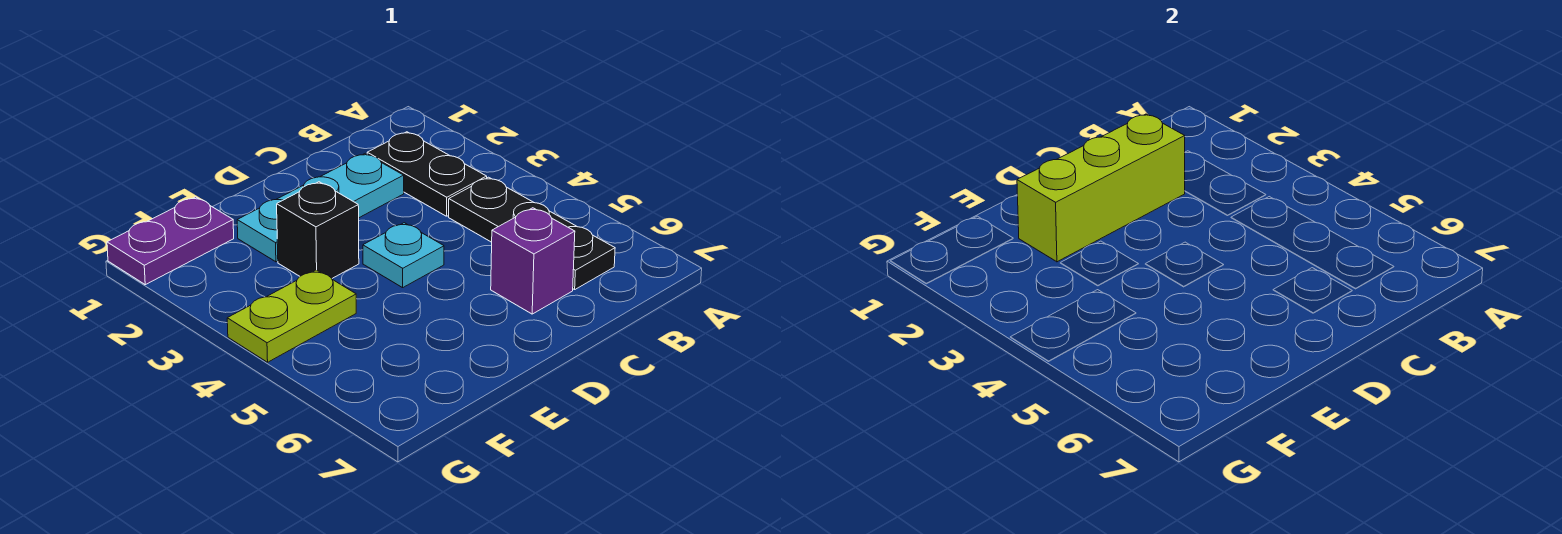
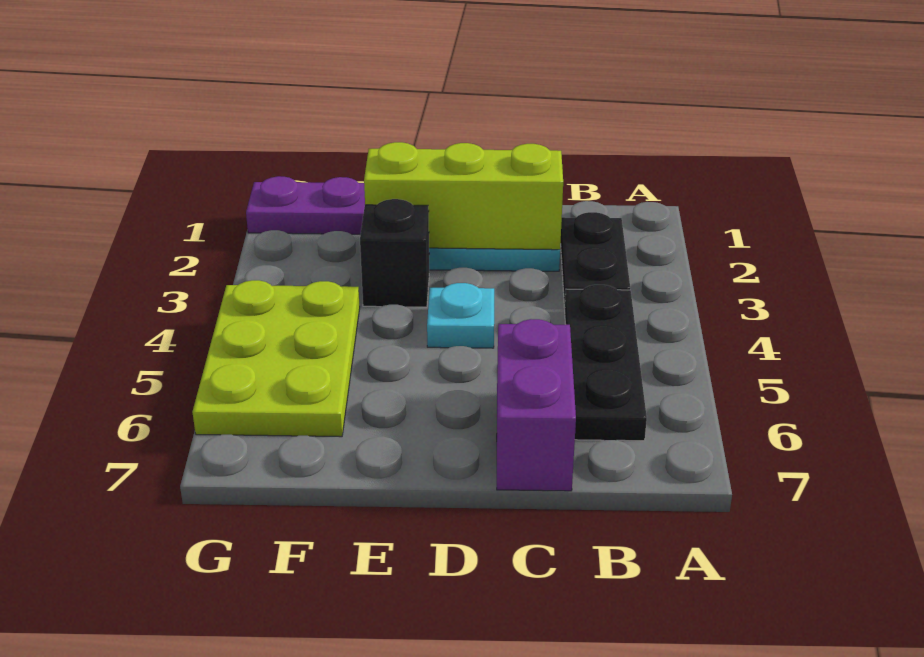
purple brick C6 level 1 -> purple brick C6:C7 level 1
lime plate F4:G4 level 1 -> lime plate F4:G6 level 1

